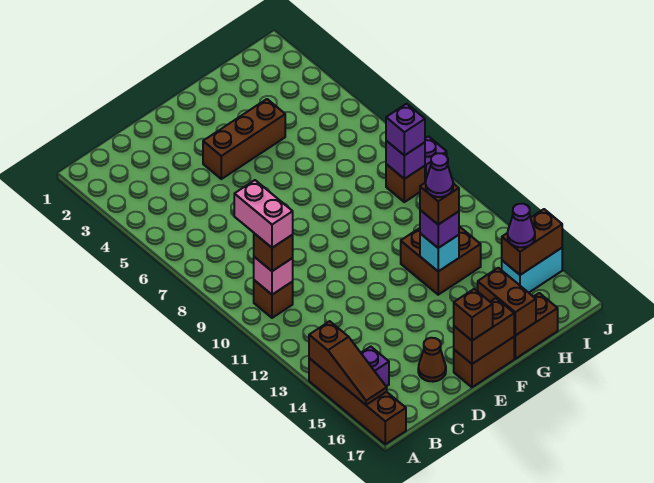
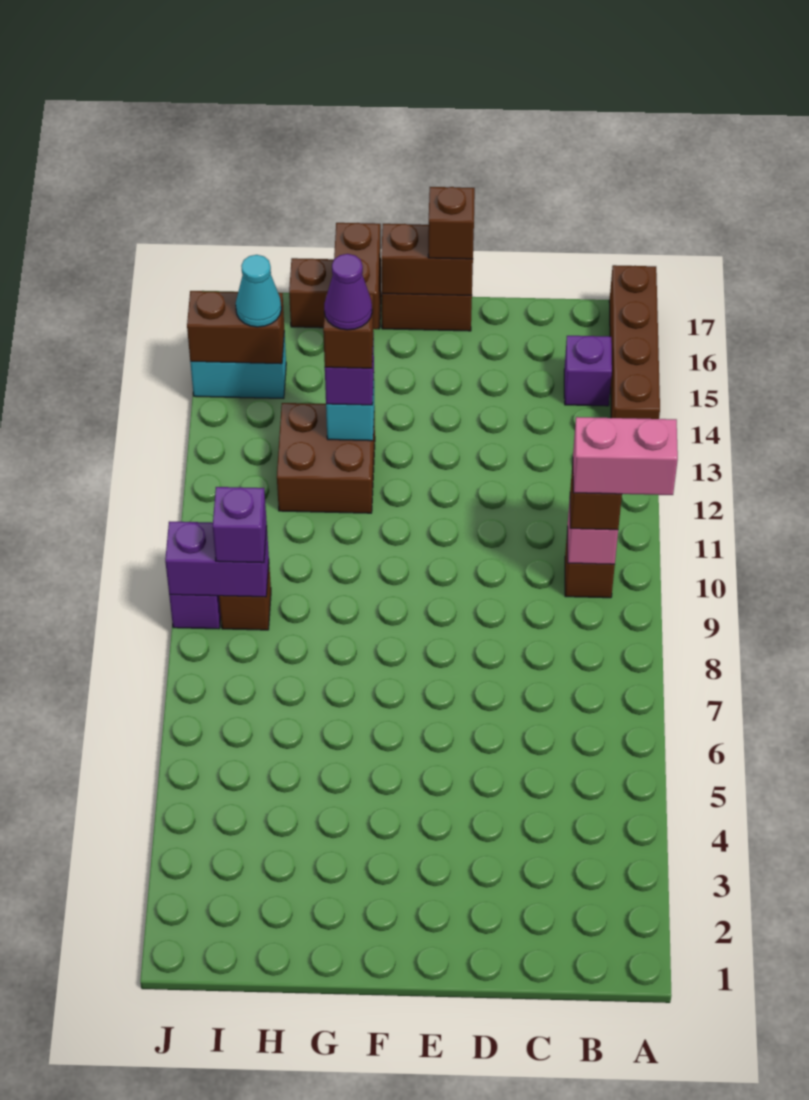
brown slope A14:A16 level 2 top 14 -> none
pink brick B9:B10 level 4 -> pink brick A10:B10 level 4
brown cone D16 level 1 -> none
brown brick E4:G4 level 1 -> none
purple brick I9 level 2 -> purple brick I9:J9 level 2
purple cone I15 level 3 -> cyan cone I15 level 3

